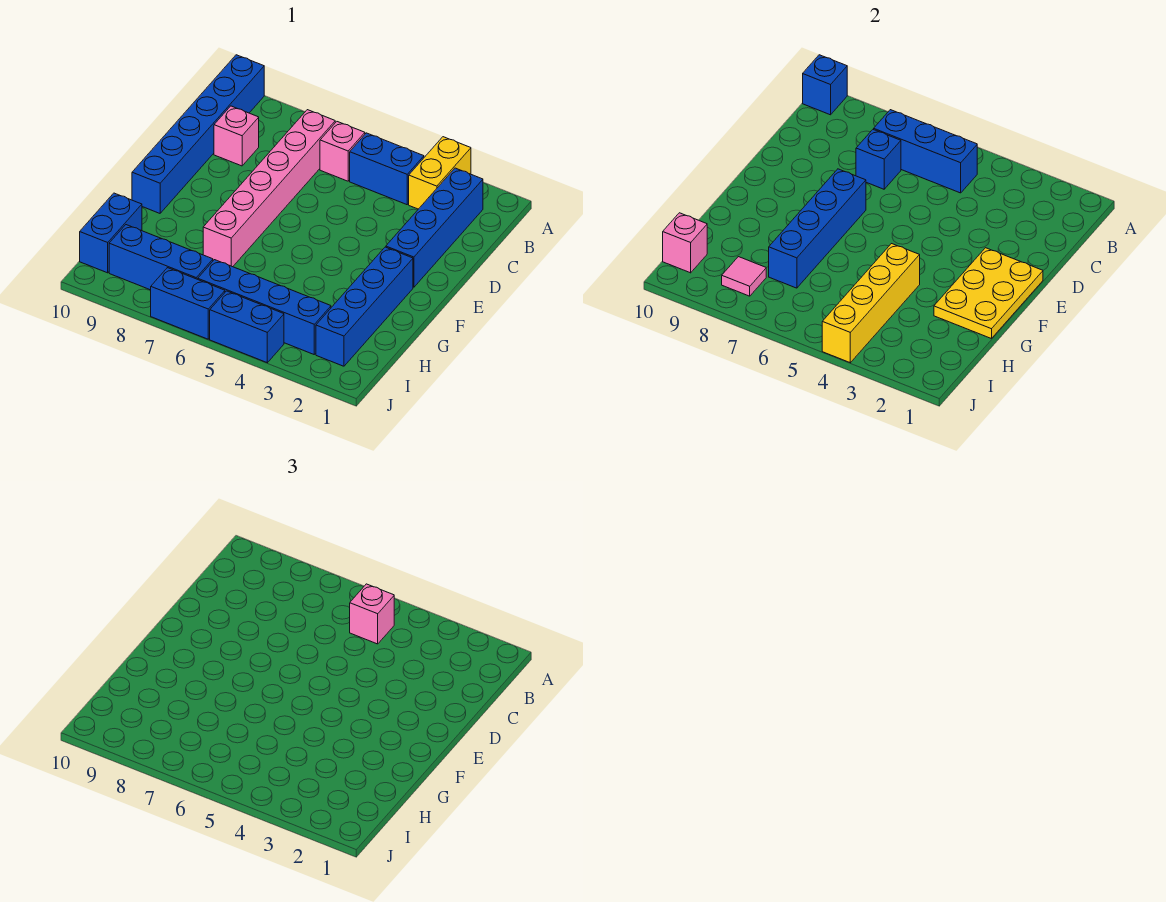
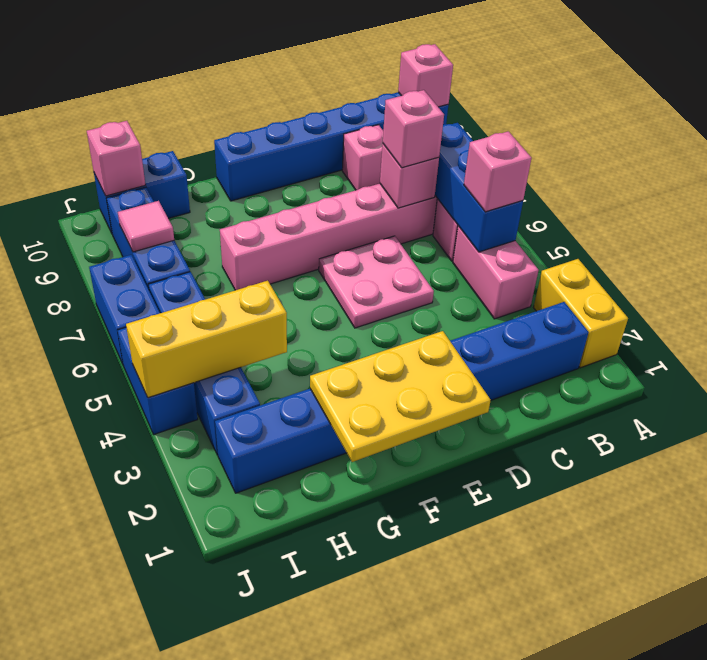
yellow brick A3:B3 level 1 -> yellow brick A2:A3 level 1
blue brick A10 level 2 -> pink brick A10 level 2
blue brick B4:B5 level 1 -> pink brick B4:B5 level 1
blue brick C7 level 2 -> pink brick C7 level 2
none -> pink brick C7 level 3
none -> pink plate D5:E6 level 1
blue brick E7:H7 level 2 -> none
yellow brick G4:J4 level 2 -> yellow brick H4:J4 level 2

